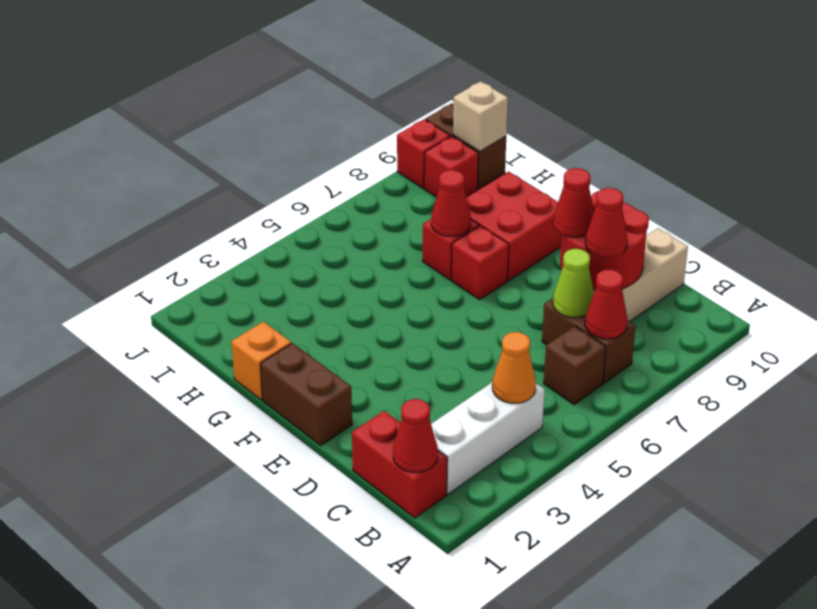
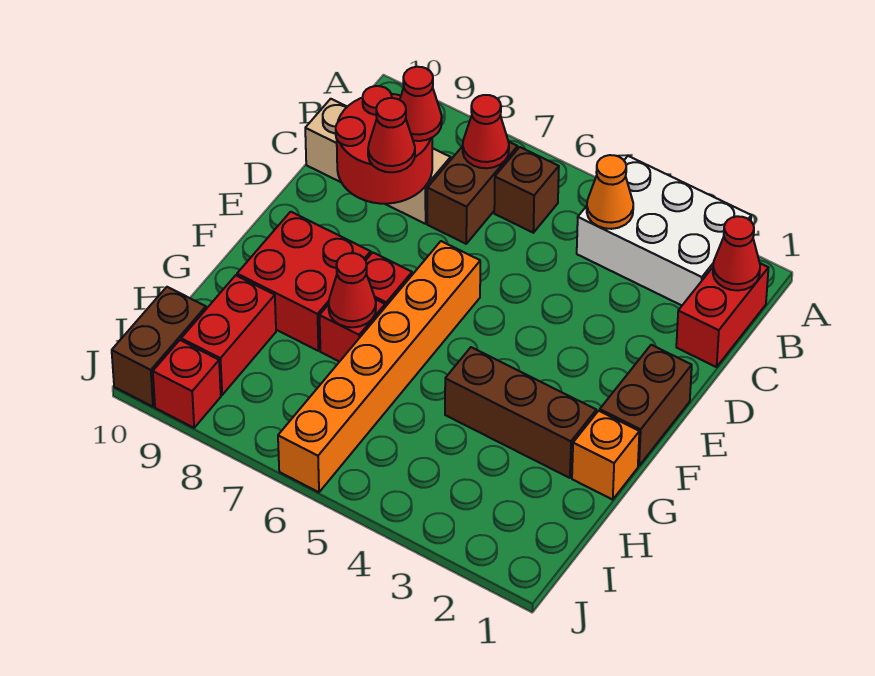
white brick B2:B4 level 1 -> white brick A2:B4 level 1
lime cone C7 level 2 -> none
none -> orange brick E6:J6 level 1
none -> brown brick G2:G4 level 1
red brick I9 level 1 -> red brick H9:I9 level 1
tan brick I10 level 2 -> none

